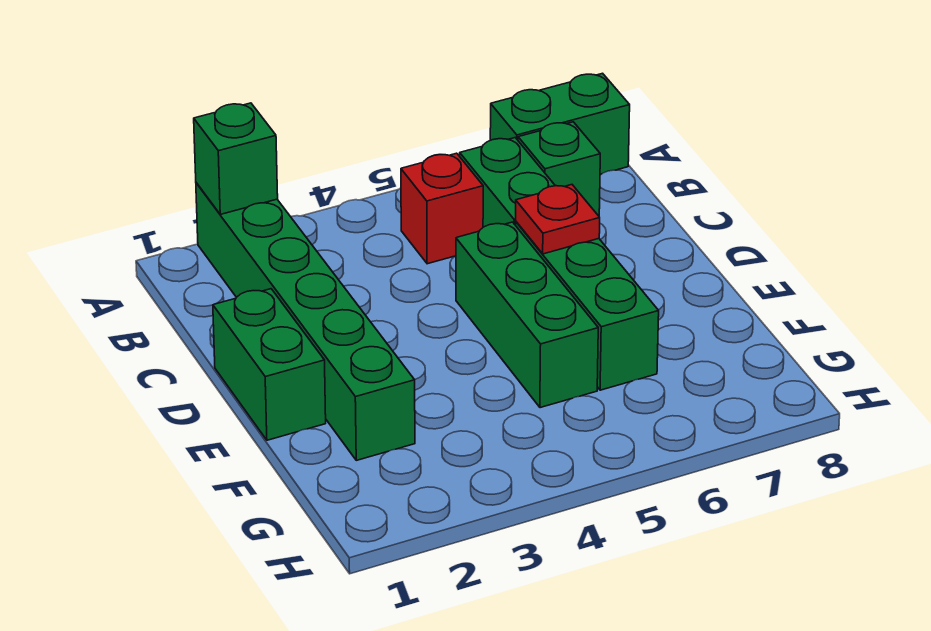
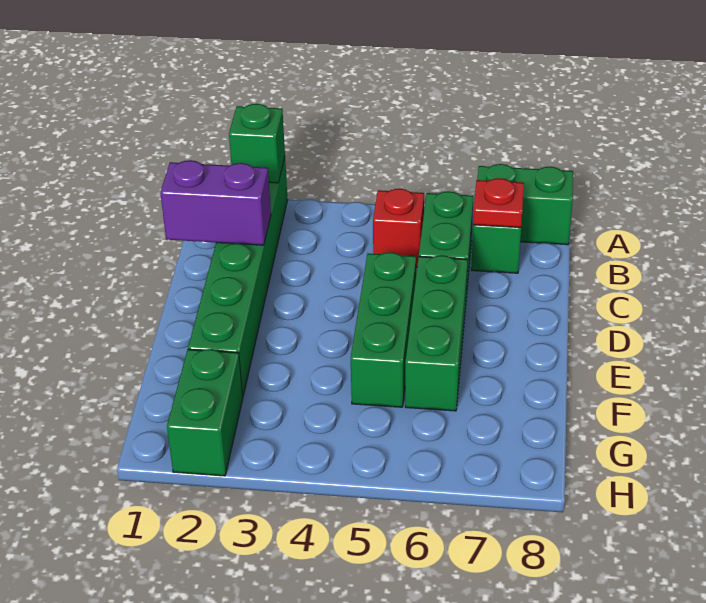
none -> purple brick C1:C2 level 2
green brick D1:E1 level 1 -> green brick G2:H2 level 1
red plate D6 level 2 -> red plate B7 level 2

